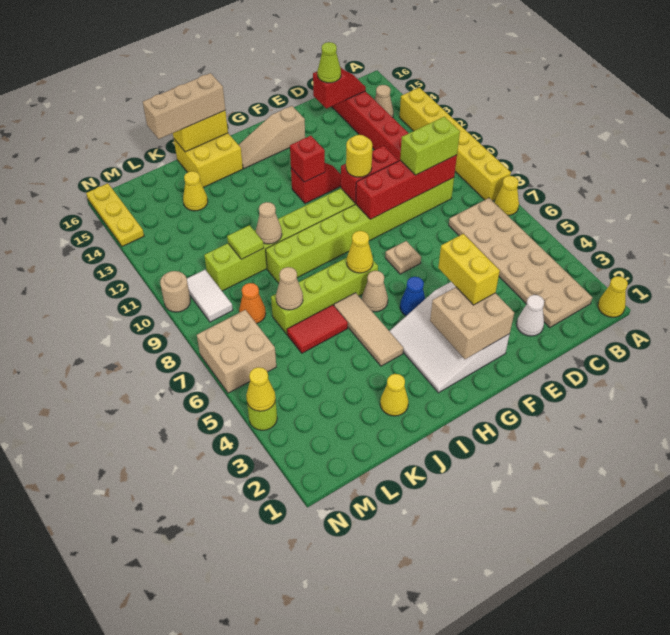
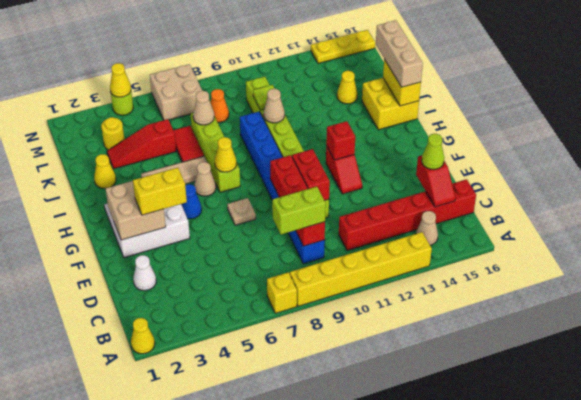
yellow cone A7 level 1 -> yellow brick A7 level 1
tan plate B2:C7 level 1 -> none
lime brick C9:J9 level 1 -> blue brick C9:J9 level 1
lime brick C9:D9 level 3 -> lime brick C8:C9 level 3
yellow round brick F10 level 3 -> yellow round brick L3 level 1
tan slope F15:H15 level 1 top F -> none
none -> red slope K3:K5 level 1 top 5
white tile M9:M10 level 1 -> none
tan round brick N10 level 1 -> none

